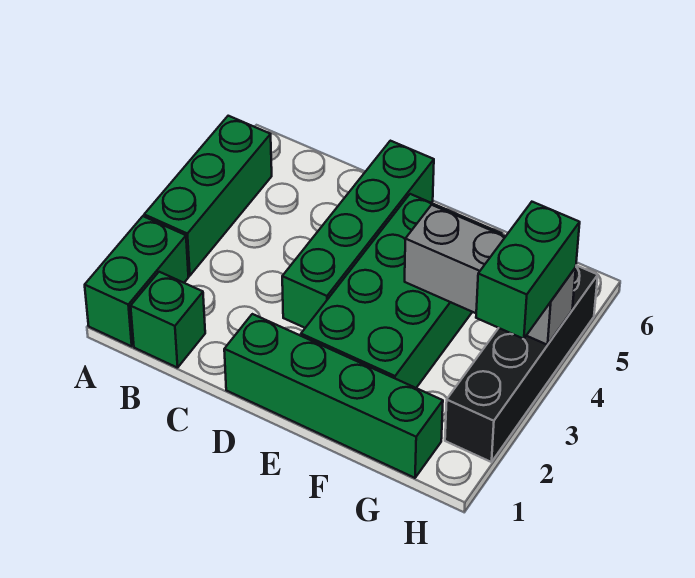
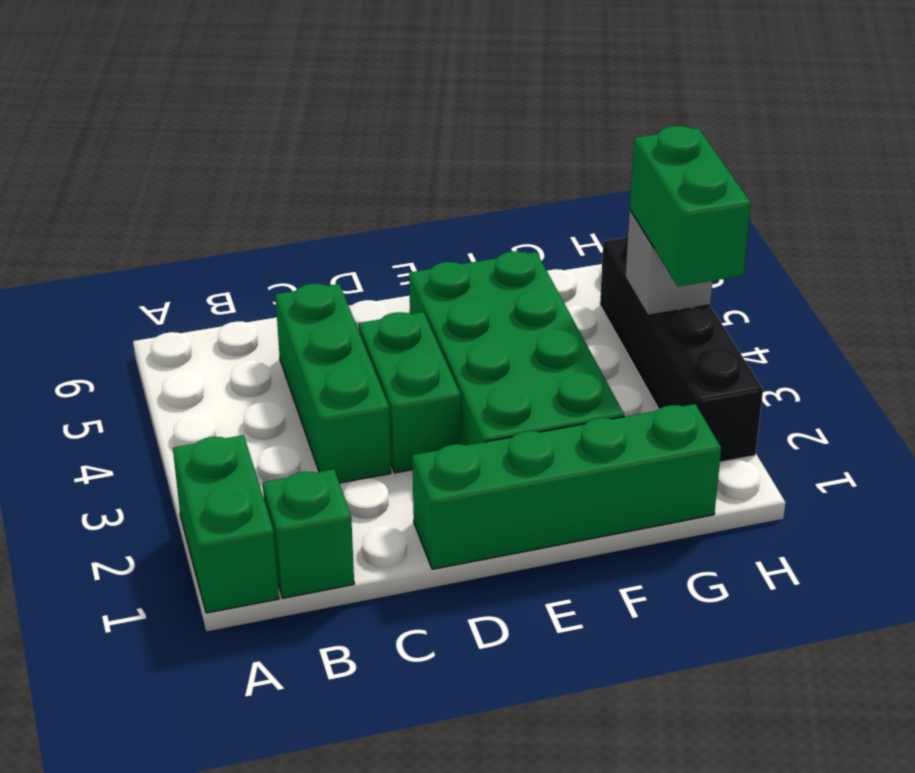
green brick A3:A5 level 1 -> green brick C3:C5 level 1
green brick D3:D6 level 1 -> green brick D3:D4 level 1
grey brick F4:H4 level 2 -> grey brick H4 level 2

